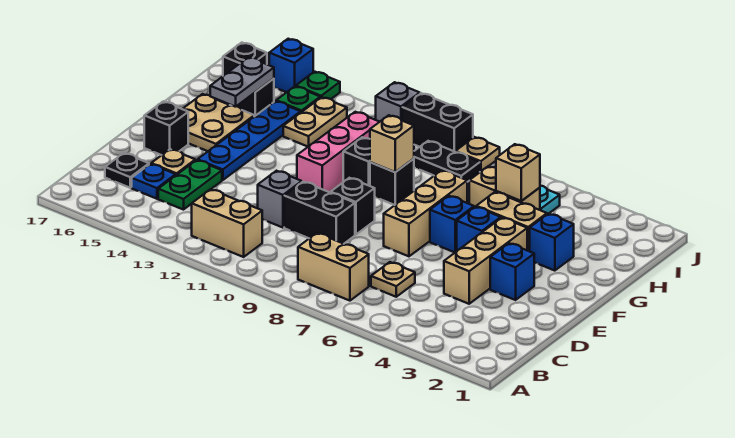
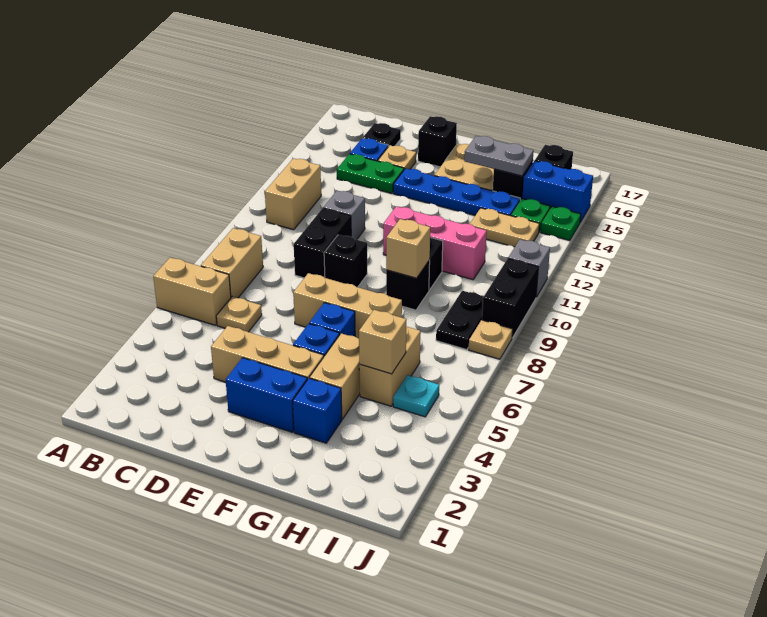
none -> tan brick A6:B6 level 1
blue brick E3 level 1 -> blue brick E3:F3 level 1
blue brick J15 level 1 -> blue brick I15:J15 level 1

